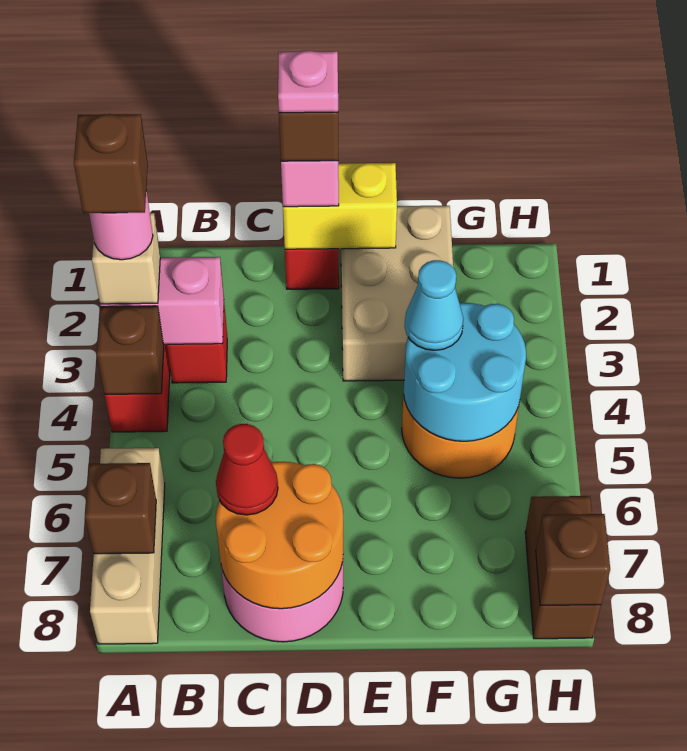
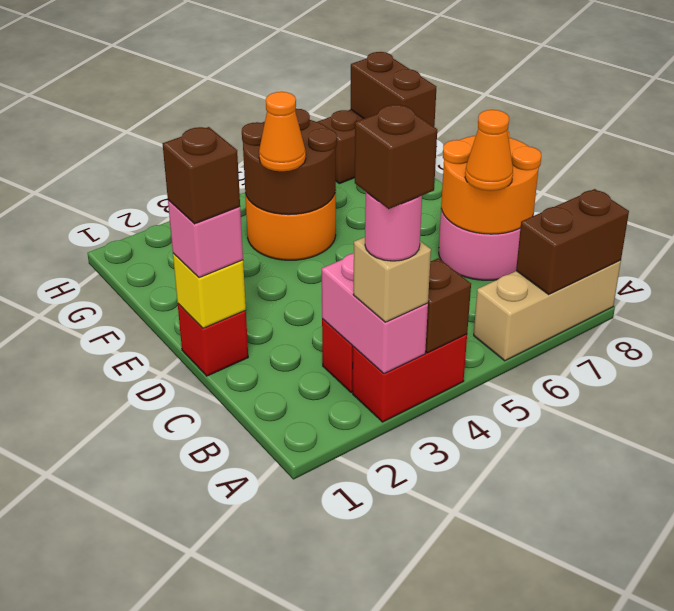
brown brick A7 level 2 -> brown brick A7:A8 level 2
red cone C7 level 3 -> orange cone C7 level 3
yellow brick D1:E1 level 2 -> yellow brick D1 level 2
pink plate D1 level 5 -> none
tan brick E1:F3 level 1 -> none
cyan round brick F4:G5 level 2 -> brown round brick F4:G5 level 2
cyan cone F4 level 3 -> orange cone F4 level 3
brown brick H8 level 2 -> brown brick G8:H8 level 2

